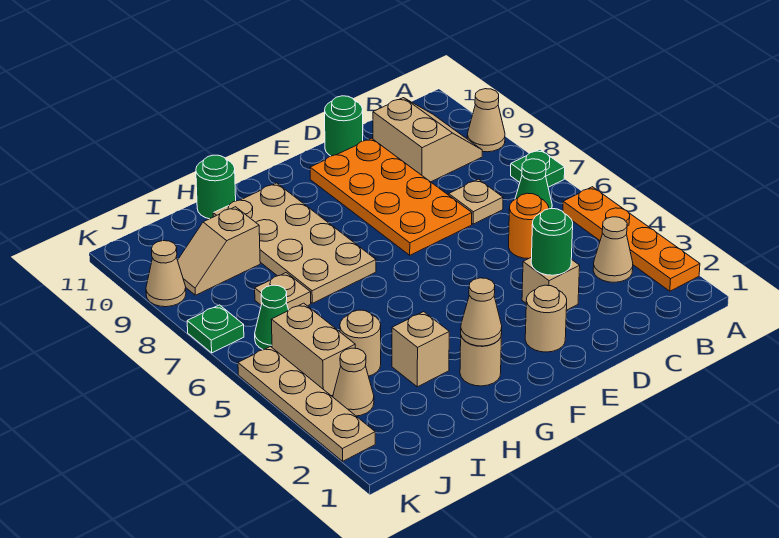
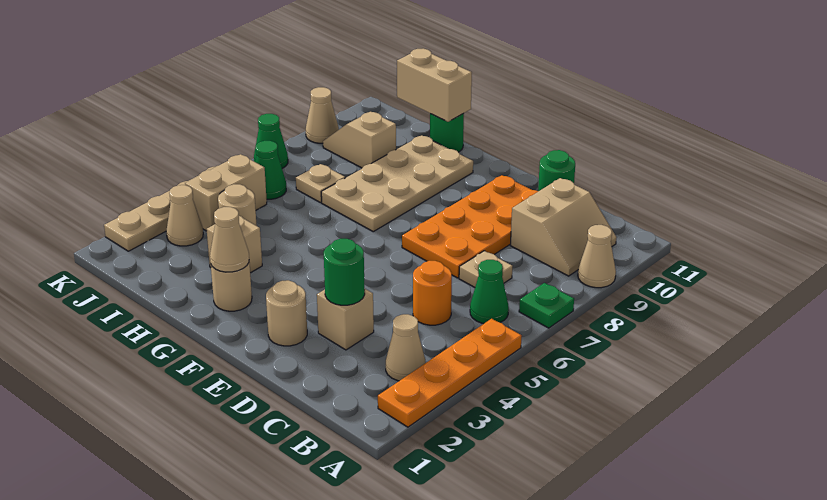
none -> tan brick H11:I11 level 2
green plate K7 level 1 -> green cone K7 level 1

